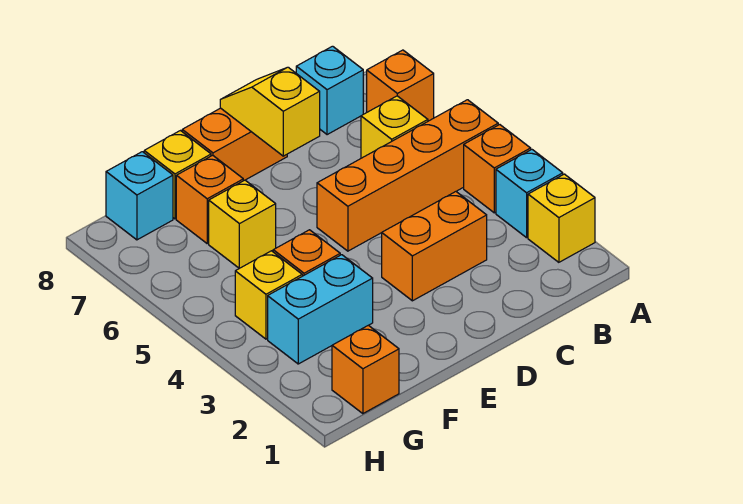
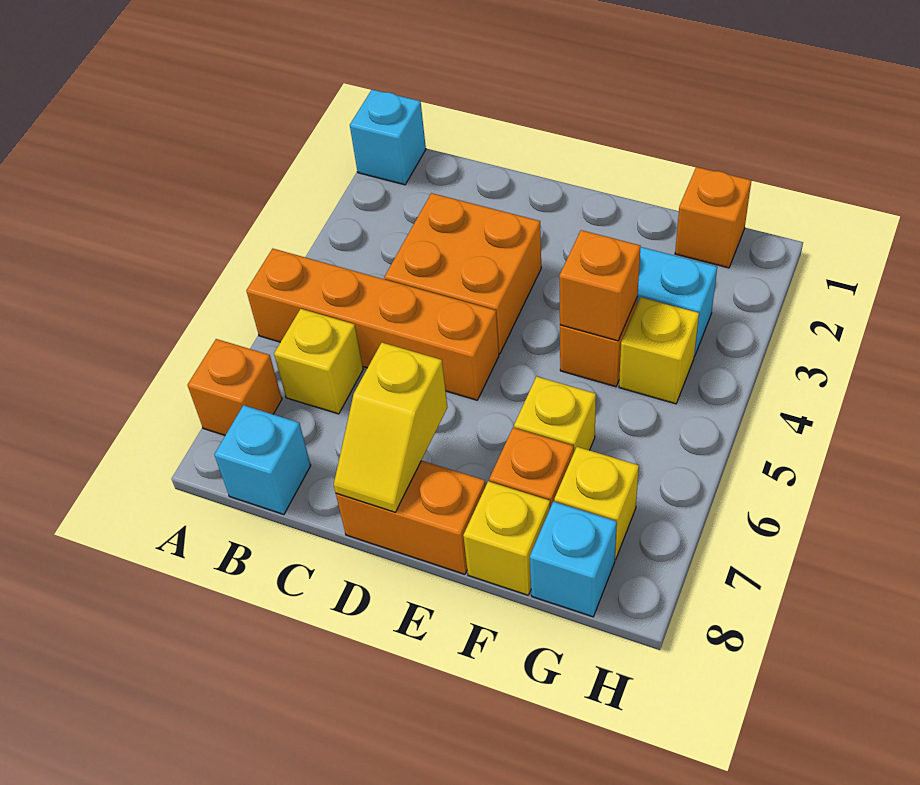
yellow brick A2 level 1 -> yellow brick G7 level 1
cyan brick A3 level 1 -> cyan brick A1 level 1
orange brick A4 level 1 -> orange brick F4 level 2
orange brick C3:D3 level 1 -> orange brick C3:D4 level 1

